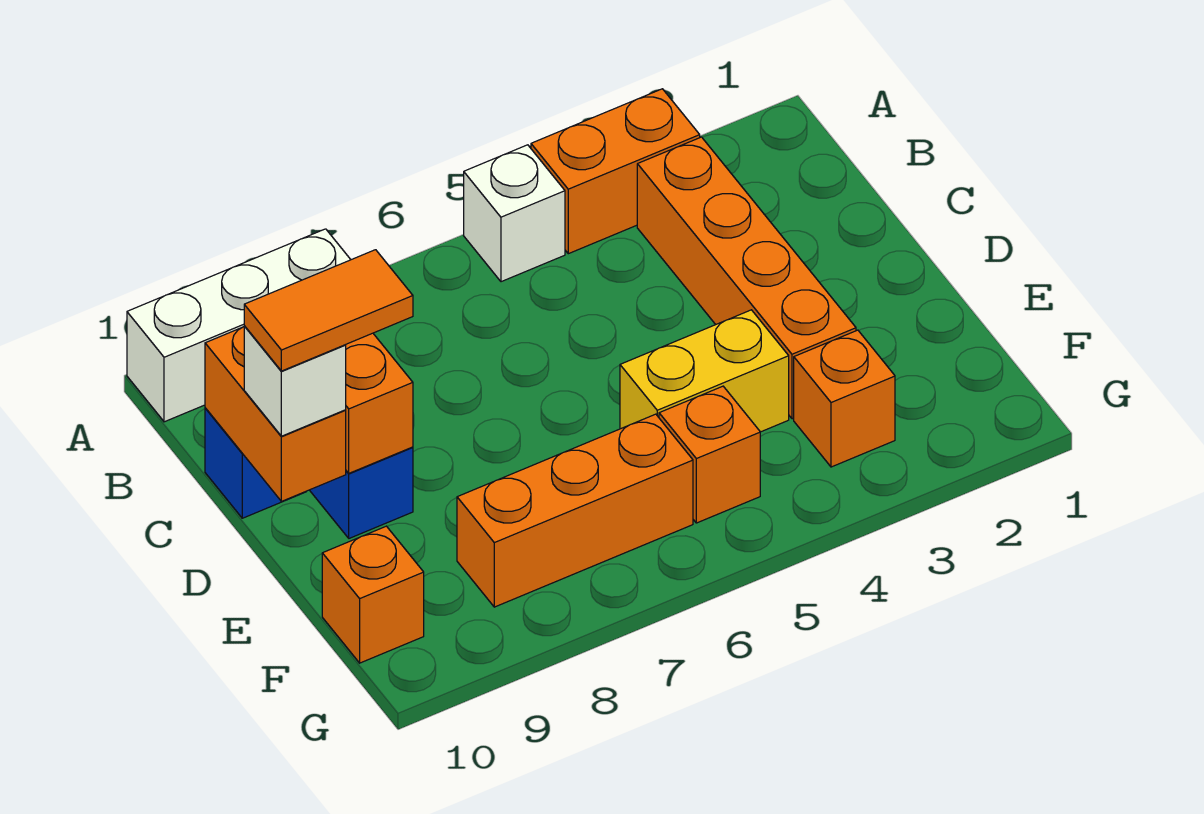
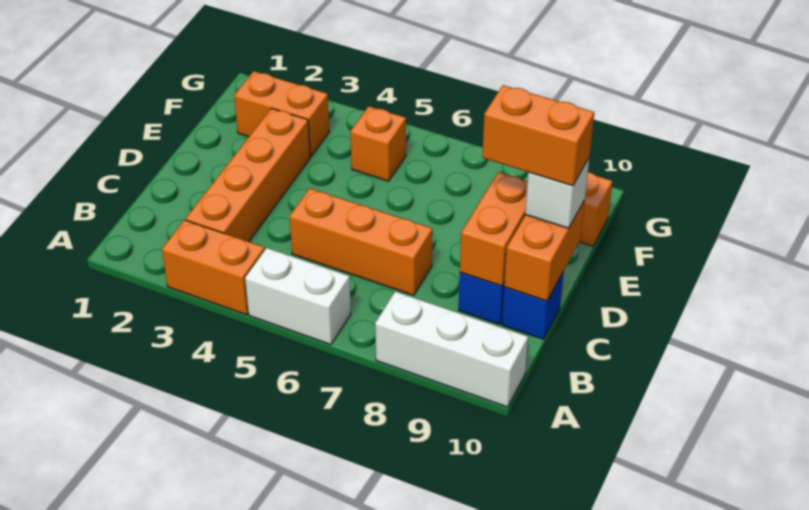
white brick A5 level 1 -> white brick A5:A6 level 1
orange tile D9:D10 level 4 -> orange brick D9:D10 level 4
yellow brick E4:E5 level 1 -> none
orange brick F3 level 1 -> orange brick F2:F3 level 1
orange brick F6:F8 level 1 -> orange brick C5:C7 level 1

